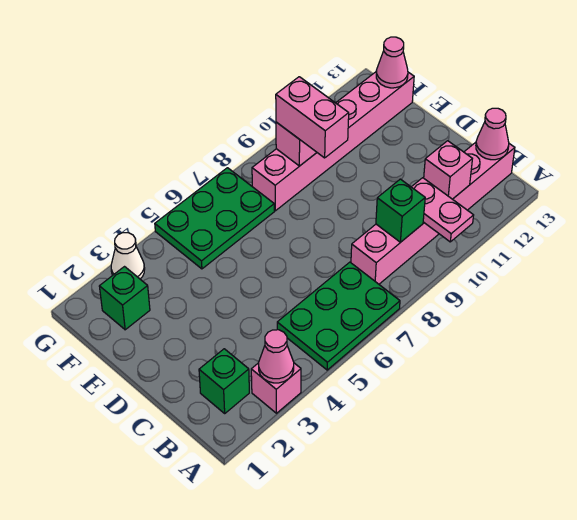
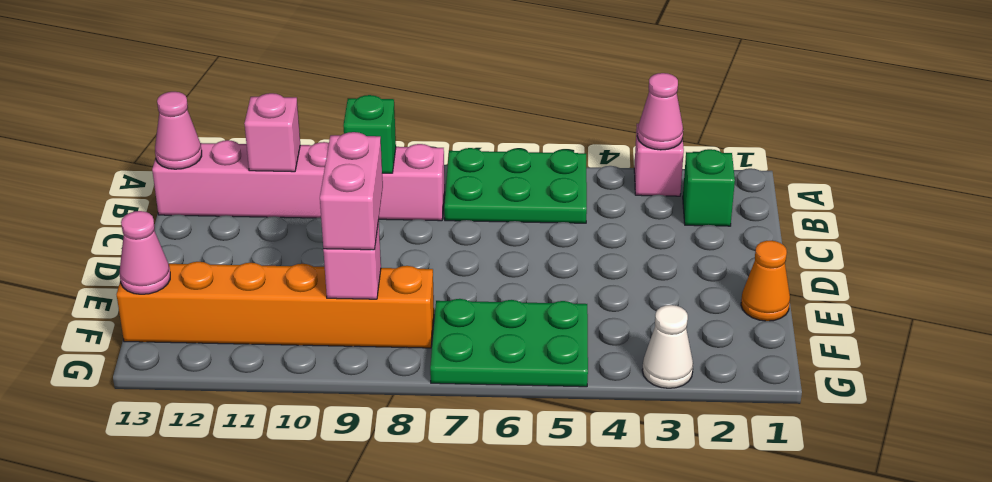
pink plate A10:B10 level 2 -> none
none -> orange cone E1 level 1
green brick F2 level 1 -> none
pink brick F8:F13 level 1 -> orange brick F8:F13 level 1

